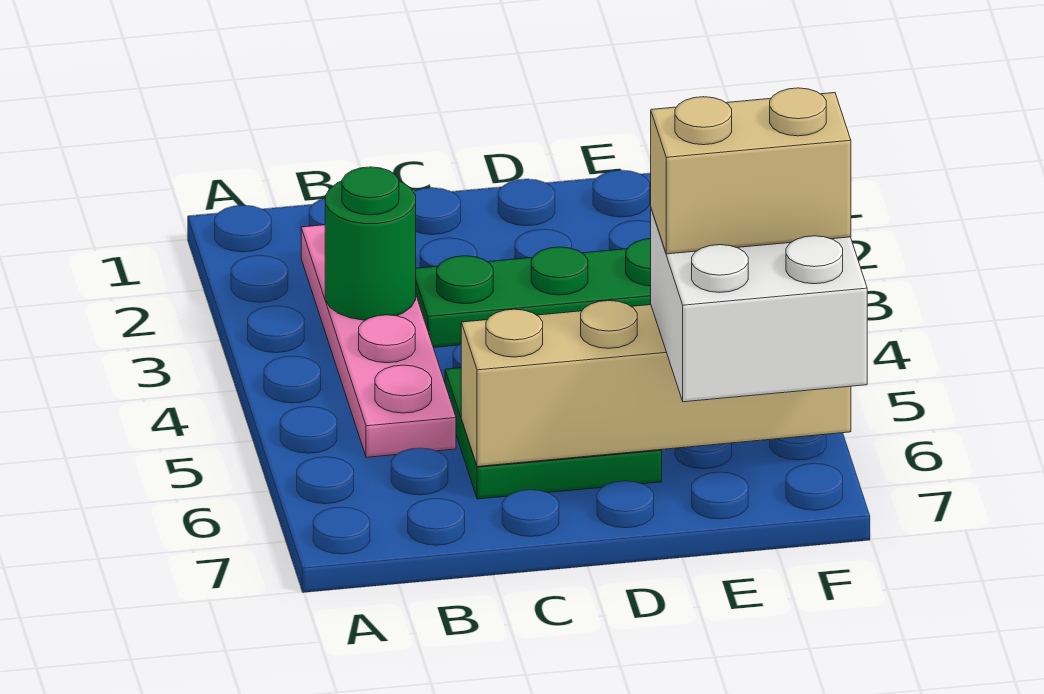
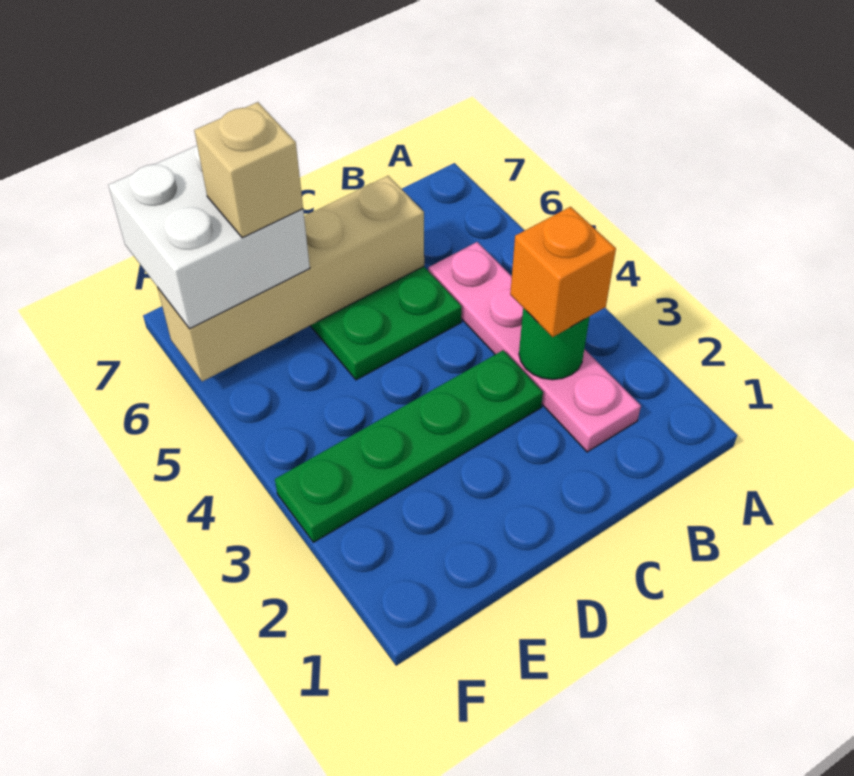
none -> orange brick B3 level 3
tan brick E6:F6 level 4 -> tan brick E6 level 4

